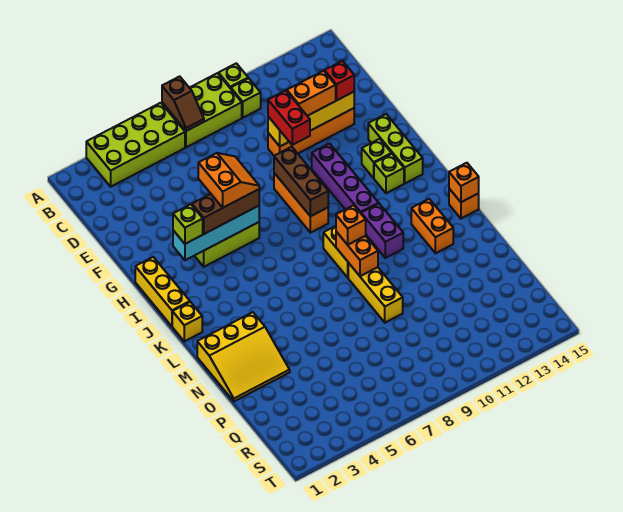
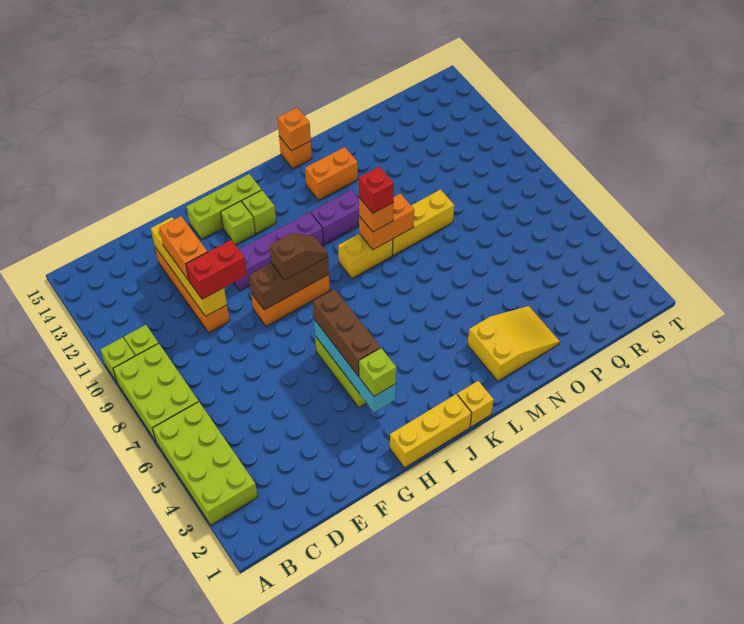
brown slope A7:B7 level 2 top A -> brown slope H9:I9 level 3 top H
red brick E13 level 3 -> red brick L9 level 4
orange slope G5:H6 level 4 top 5 -> none
yellow slope M1:O3 level 1 top M -> yellow slope M2:O3 level 1 top M

